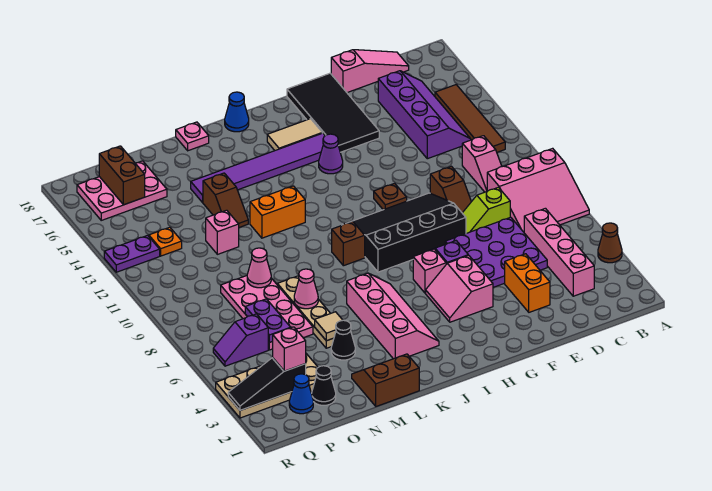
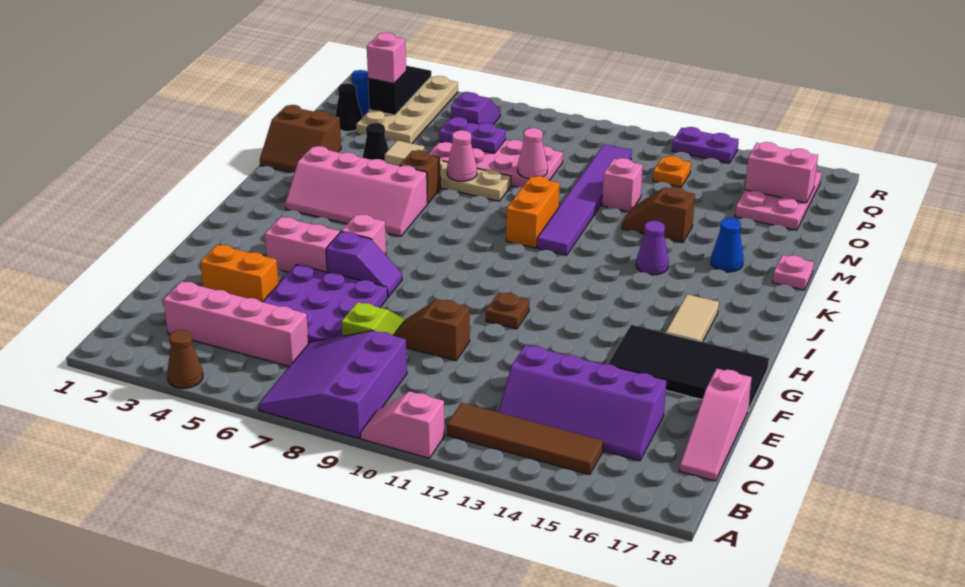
pink slope A7:C9 level 1 top 9 -> purple slope A7:C9 level 1 top 9
pink slope C10:C11 level 1 top 11 -> pink slope A10:A11 level 1 top 11
black slope F8:I10 level 1 top 8 -> none
purple cone H14 level 1 -> purple cone K14 level 1
purple tile H15:M15 level 1 -> purple tile K11:P11 level 1
brown brick J9 level 1 -> brown brick L6 level 1
blue cone J18 level 1 -> blue cone L16 level 1
orange brick K12:L12 level 1 -> orange brick K10:L10 level 1
brown slope L1:M2 level 1 top 1 -> brown slope L1:M2 level 1 top M
brown brick P16:P17 level 2 -> pink brick P16:P17 level 2
purple plate Q13:R13 level 1 -> purple plate R13:R14 level 1

